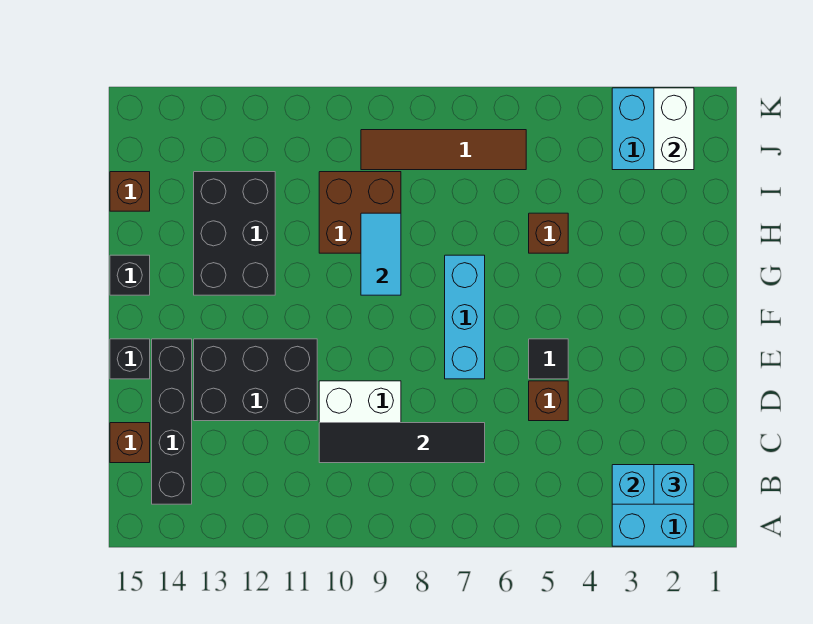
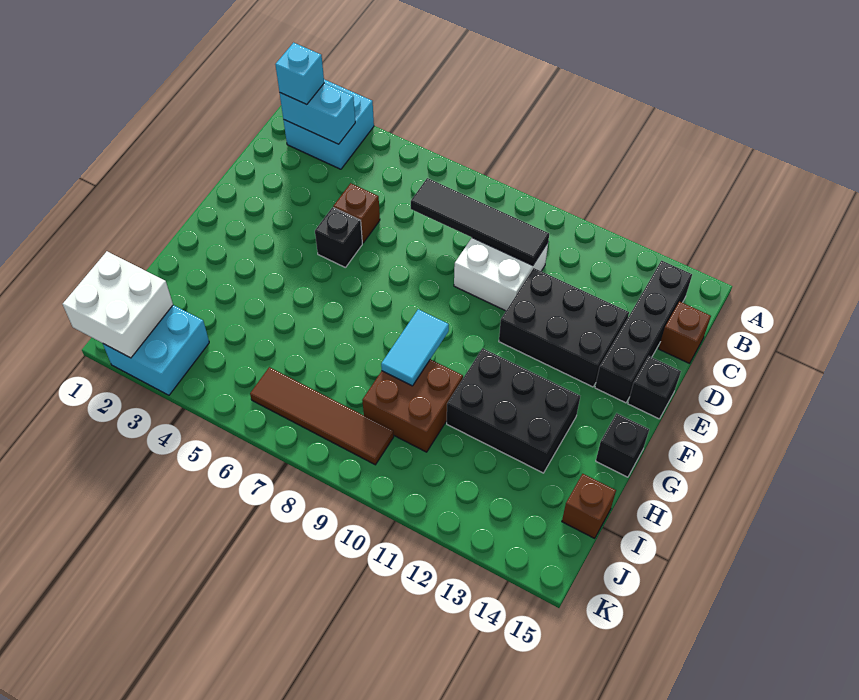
black tile E5 level 1 -> black brick E5 level 1
cyan brick E7:G7 level 1 -> none
black brick G12:I13 level 1 -> black brick G11:H13 level 1
brown brick H5 level 1 -> none
white brick J2:K2 level 2 -> white brick J1:K2 level 2

